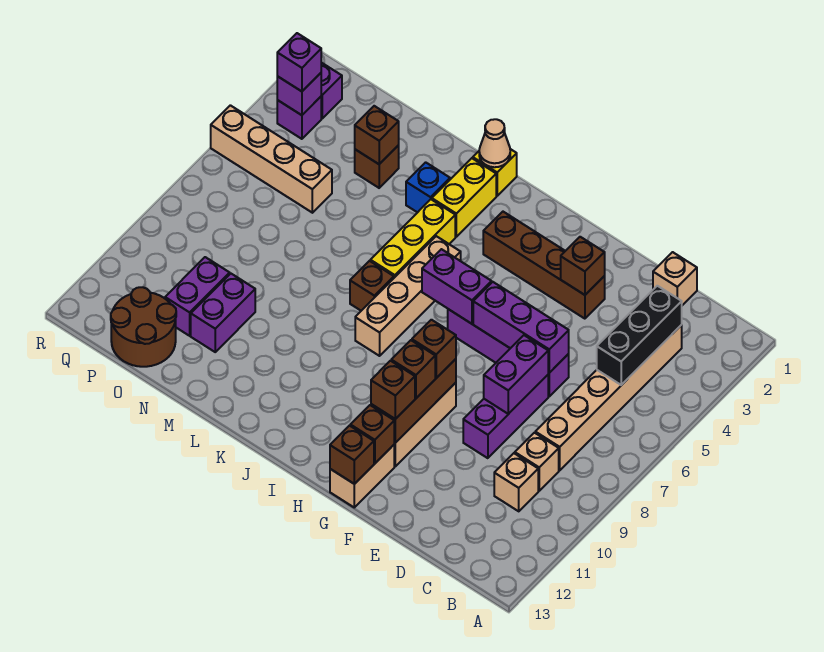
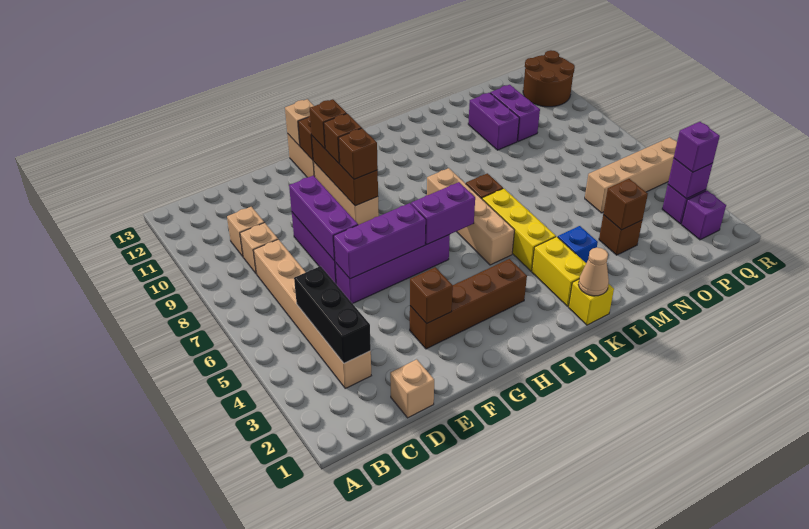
purple brick E7:E8 level 2 -> purple brick E7:E9 level 2
brown brick G13 level 2 -> tan brick G13 level 2
brown round brick O12:P13 level 1 -> brown round brick Q11:R12 level 1

